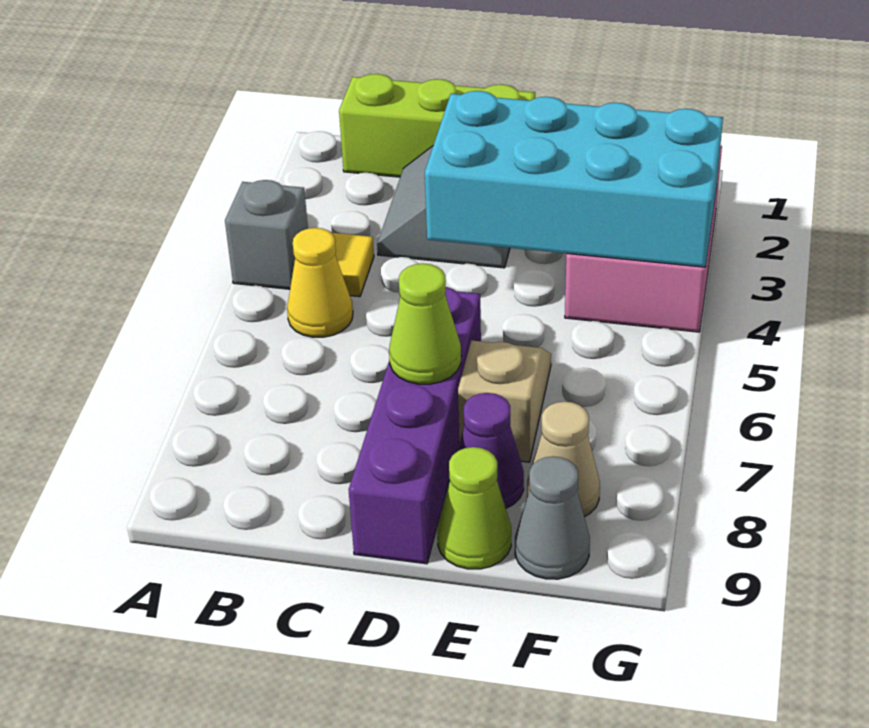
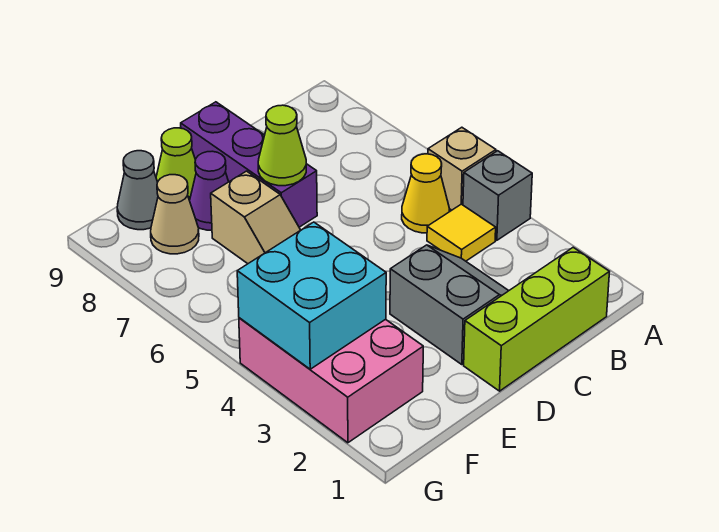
none -> tan brick A5 level 1
cyan brick D3:G4 level 2 -> cyan brick F3:G4 level 2
purple brick D6:D9 level 1 -> purple brick D7:D9 level 1

